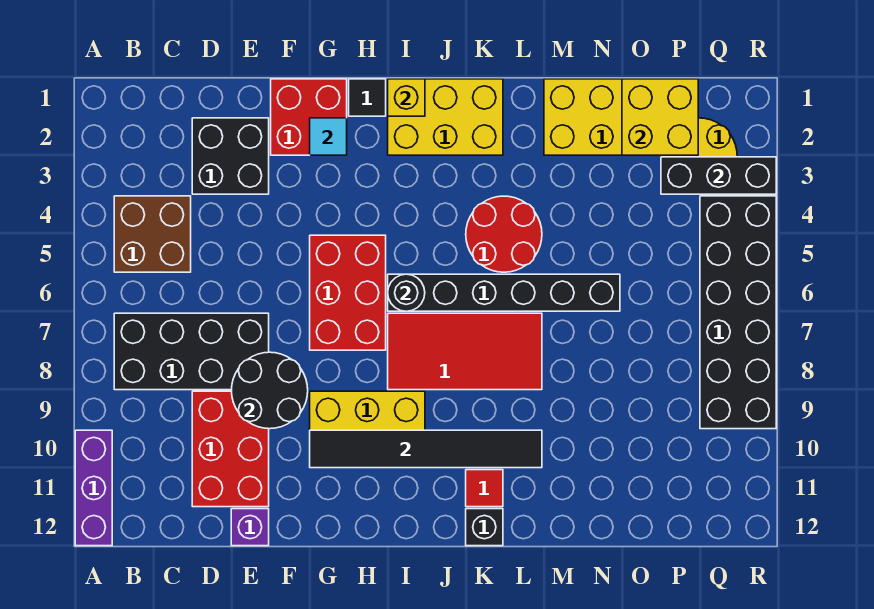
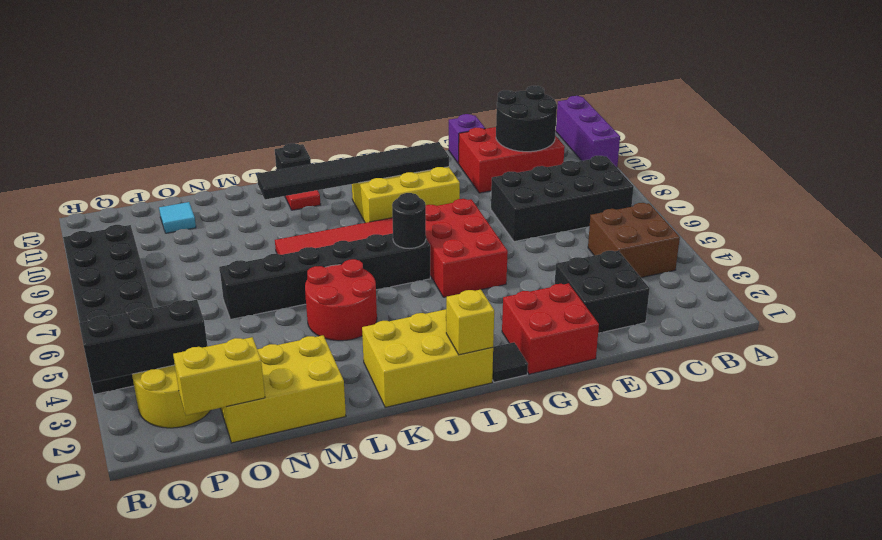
red brick D9:E11 level 1 -> red brick C10:E11 level 1
black round brick E8:F9 level 2 -> black round brick C10:D11 level 2
cyan tile G2 level 2 -> cyan tile O11 level 1
yellow brick O1:P2 level 2 -> yellow brick O1:P1 level 2

